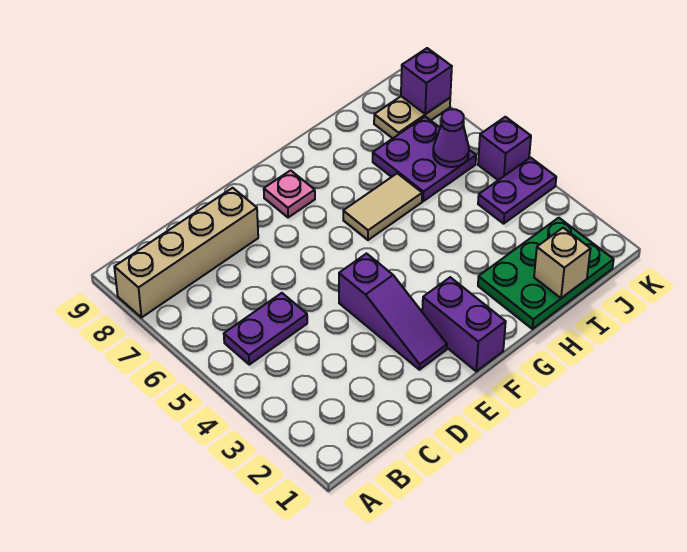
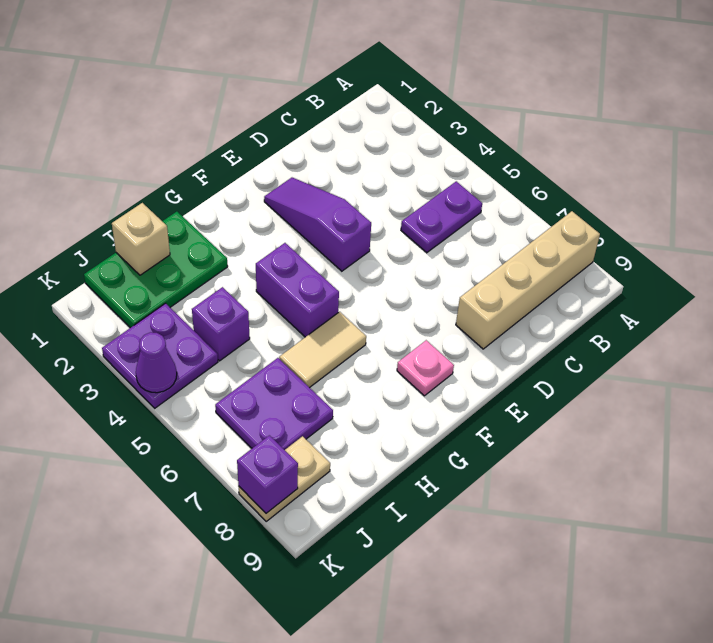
purple brick F1:F2 level 1 -> purple brick G4:G5 level 1
purple plate J4:K4 level 1 -> purple plate J3:K4 level 1
purple cone J6 level 2 -> purple cone K4 level 2
purple brick K5 level 1 -> purple brick I4 level 1

